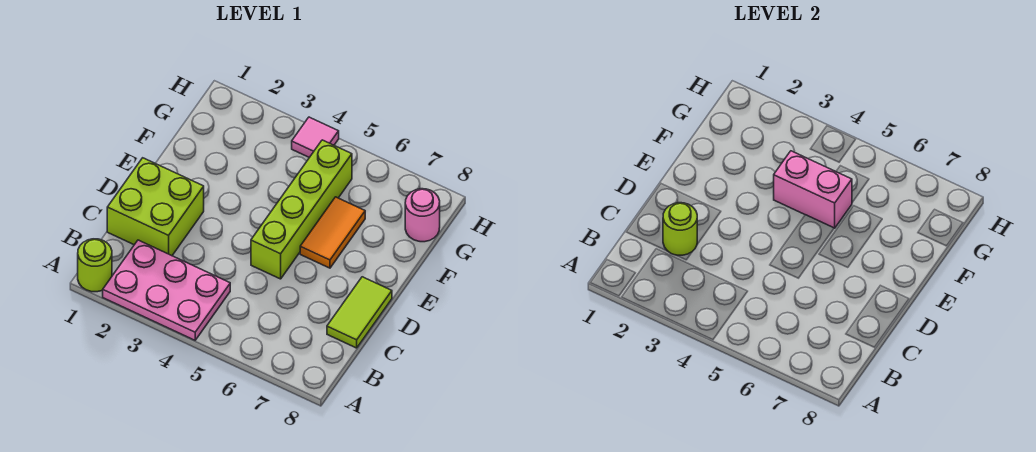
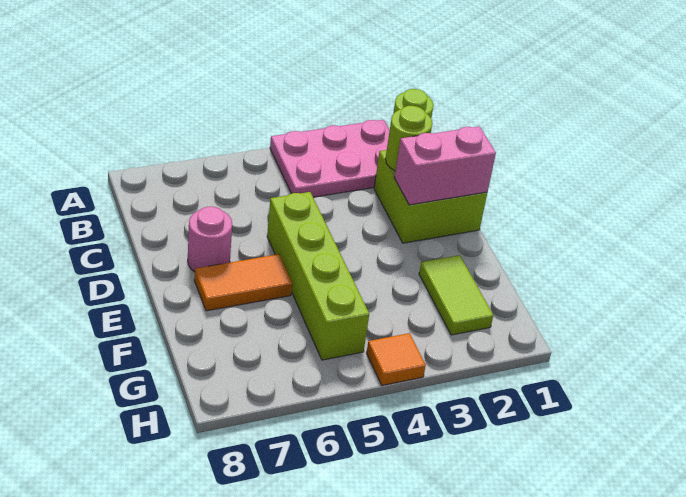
lime tile C8:D8 level 1 -> lime tile F2:G2 level 1
orange tile E6:F6 level 1 -> orange tile E6:E7 level 1
pink brick F4:F5 level 2 -> pink brick D1:D2 level 2
pink round brick G8 level 1 -> pink round brick D7 level 1
pink tile H4 level 1 -> orange tile H4 level 1

